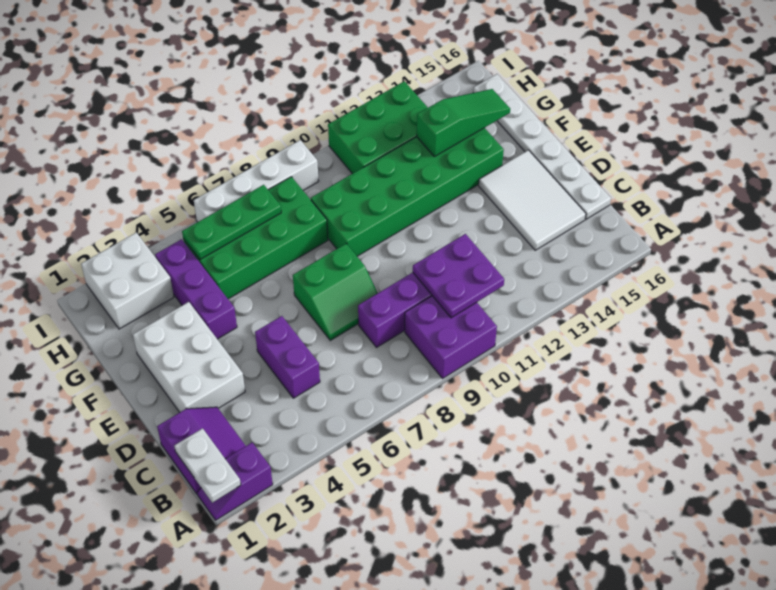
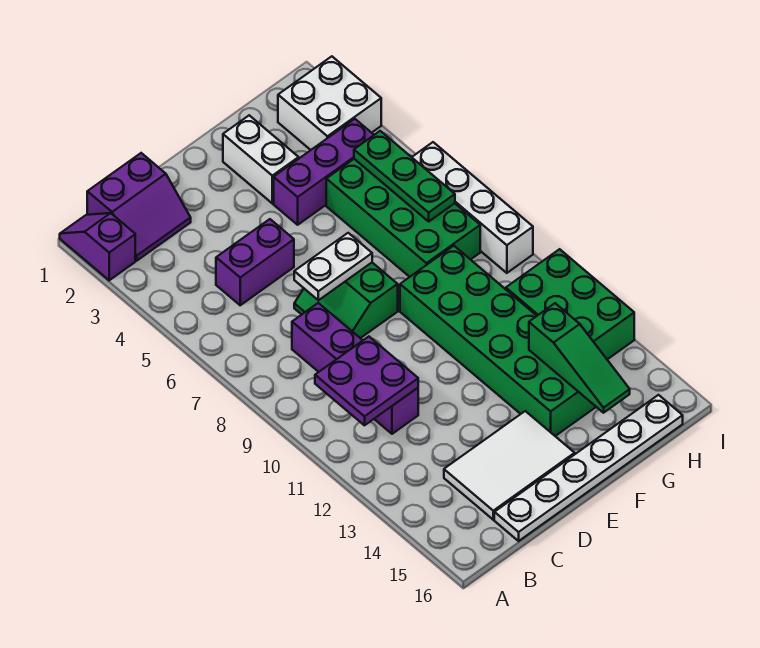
white plate A1:B1 level 2 -> white plate D7:E7 level 2
purple brick A9:B10 level 1 -> none
white brick D2:F3 level 1 -> white brick F2:F3 level 1

